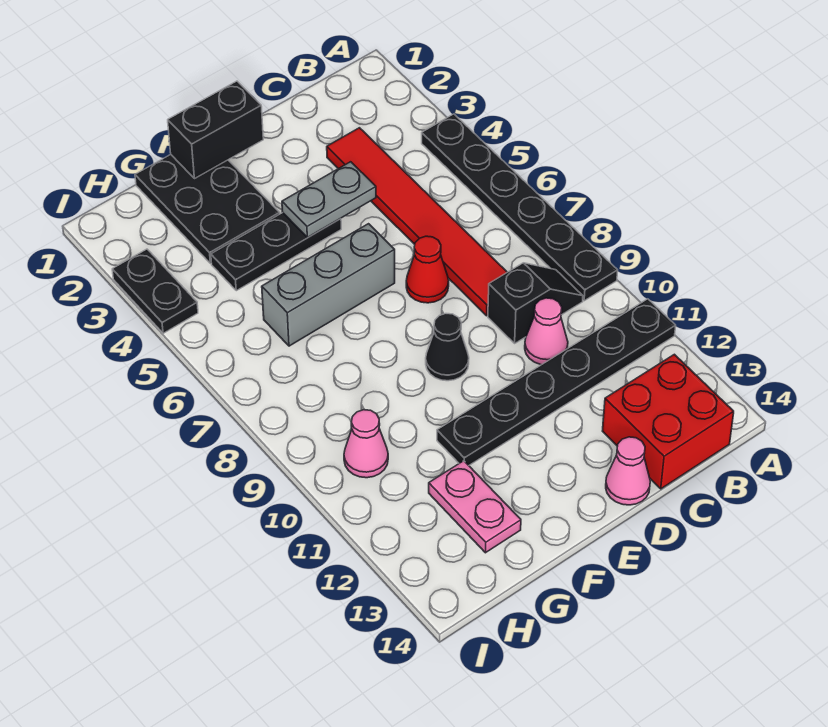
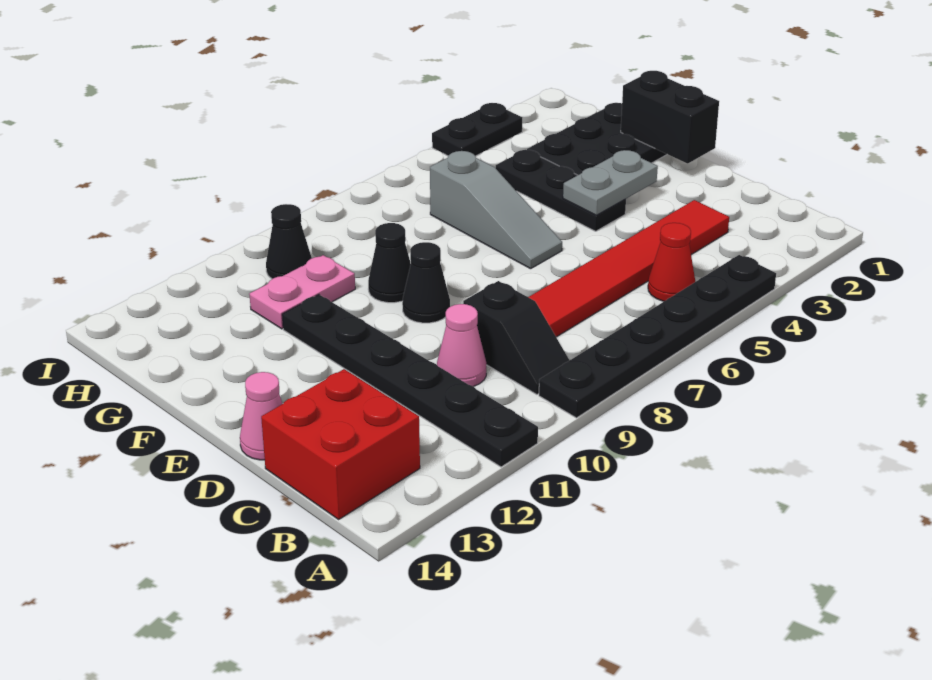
grey plate D4:E4 level 2 -> grey plate E3:E4 level 2
red cone D7 level 1 -> red cone B5 level 1
grey brick E6:G6 level 1 -> grey slope E6:G6 level 1 top G
none -> black cone F9 level 1
pink plate G12:G13 level 1 -> pink plate G10:G11 level 1
pink cone H10 level 1 -> black cone H10 level 1

